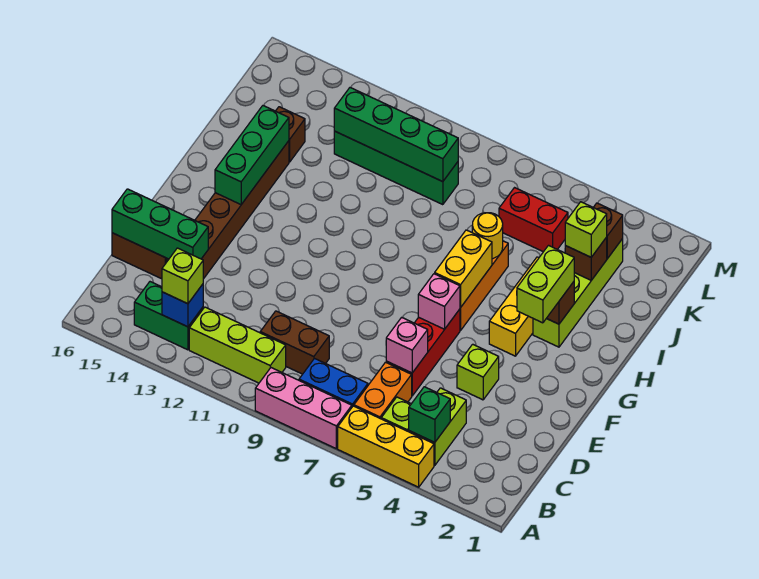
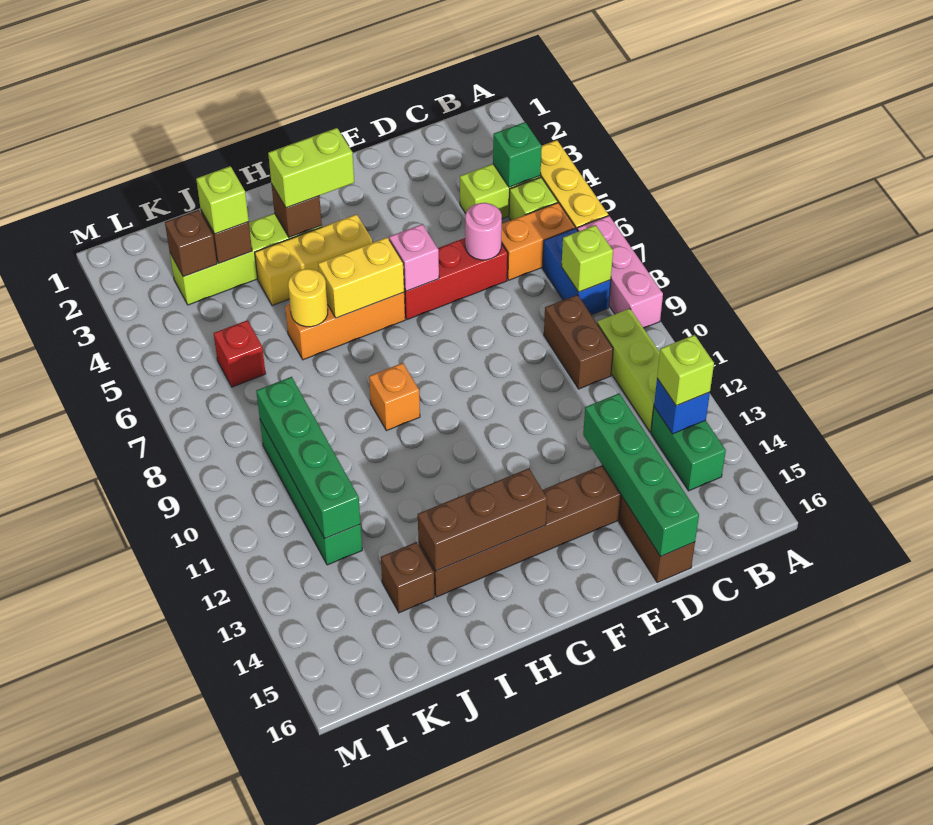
pink brick D6 level 2 -> pink round brick D6 level 2
green brick D14:D16 level 2 -> green brick D13:D16 level 2
lime brick E4 level 1 -> lime brick B8 level 2
green brick G14:I14 level 2 -> brown brick G14:I14 level 2
none -> orange brick H9 level 1
red brick K5:K6 level 1 -> red brick K6 level 1

